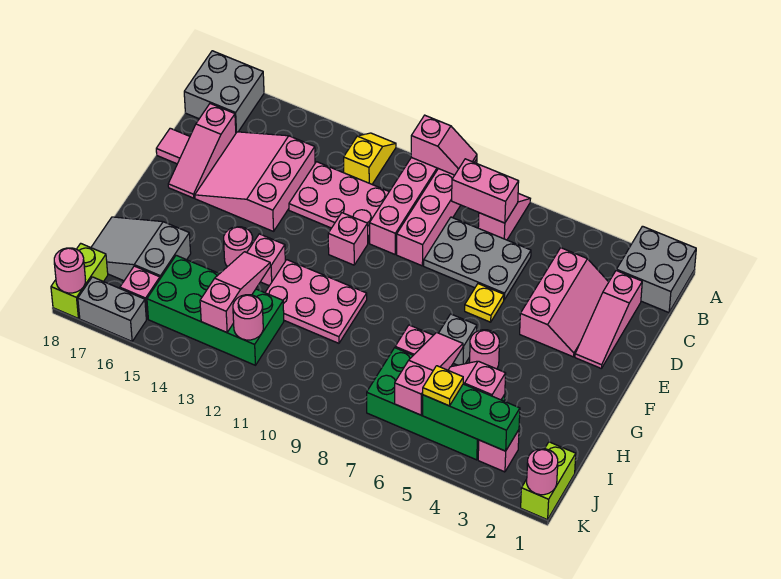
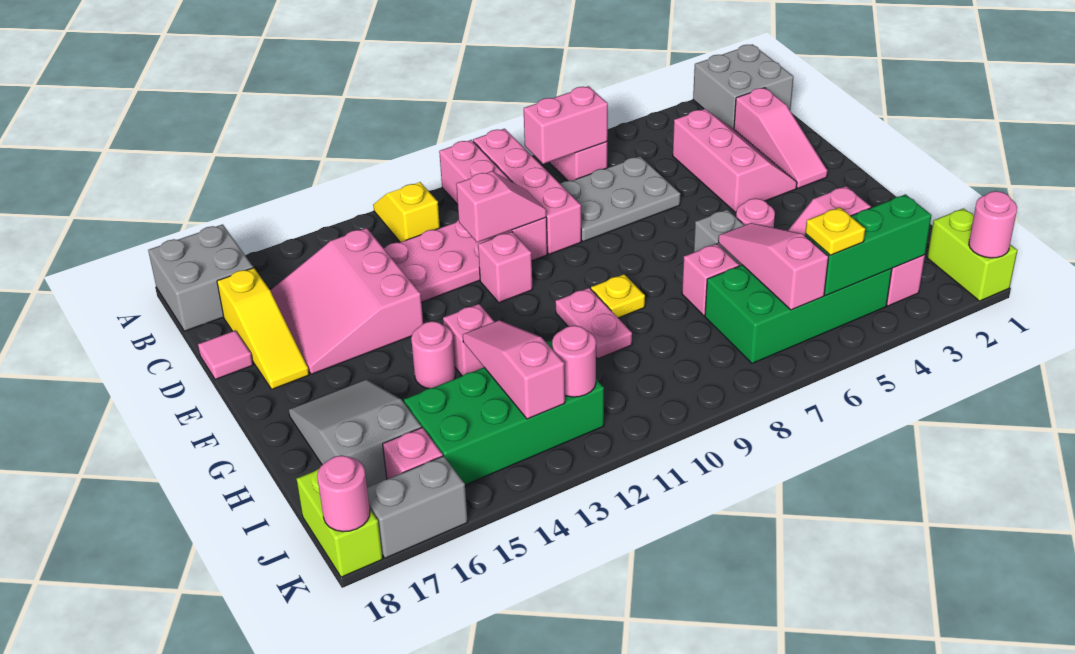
pink slope A9:A10 level 2 top 10 -> pink slope D10:D11 level 2 top 11
pink slope C17:E17 level 1 top C -> yellow slope C17:E17 level 1 top C
yellow plate E6 level 1 -> yellow plate G9 level 1
pink plate G10:H12 level 1 -> pink plate G10:H10 level 1
grey slope H16:I18 level 1 top 16 -> grey slope G16:I17 level 1 top I

